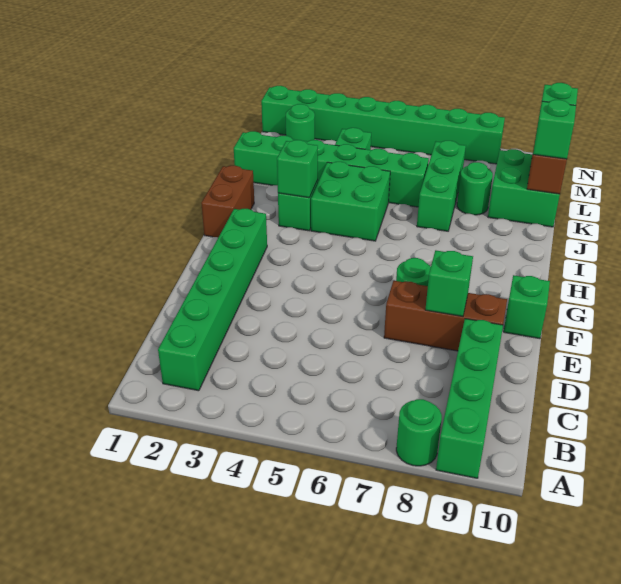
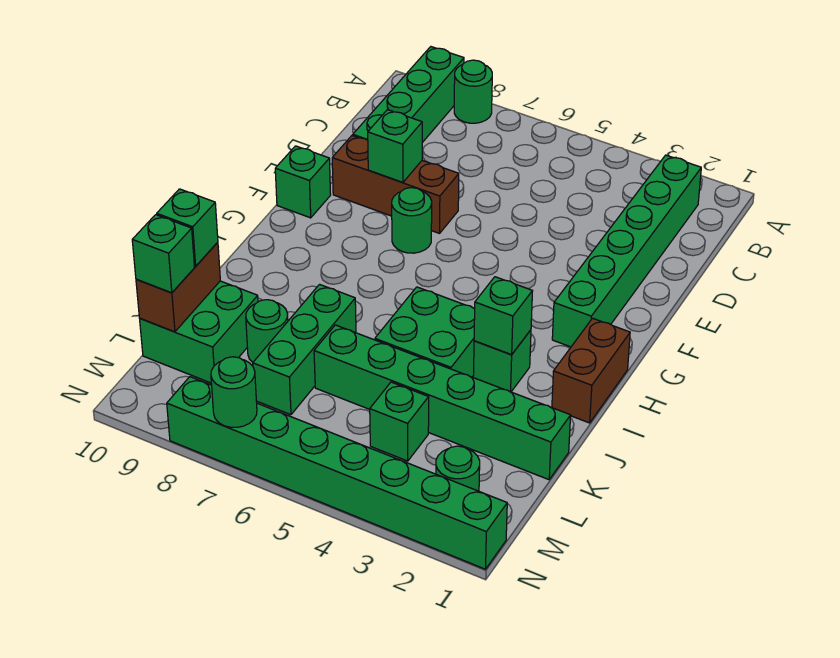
none -> green round brick N7 level 2

